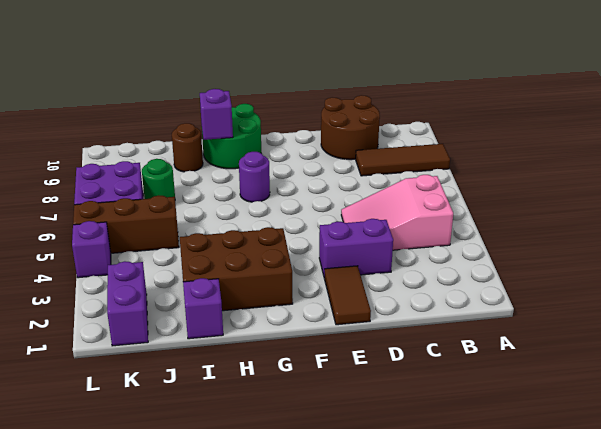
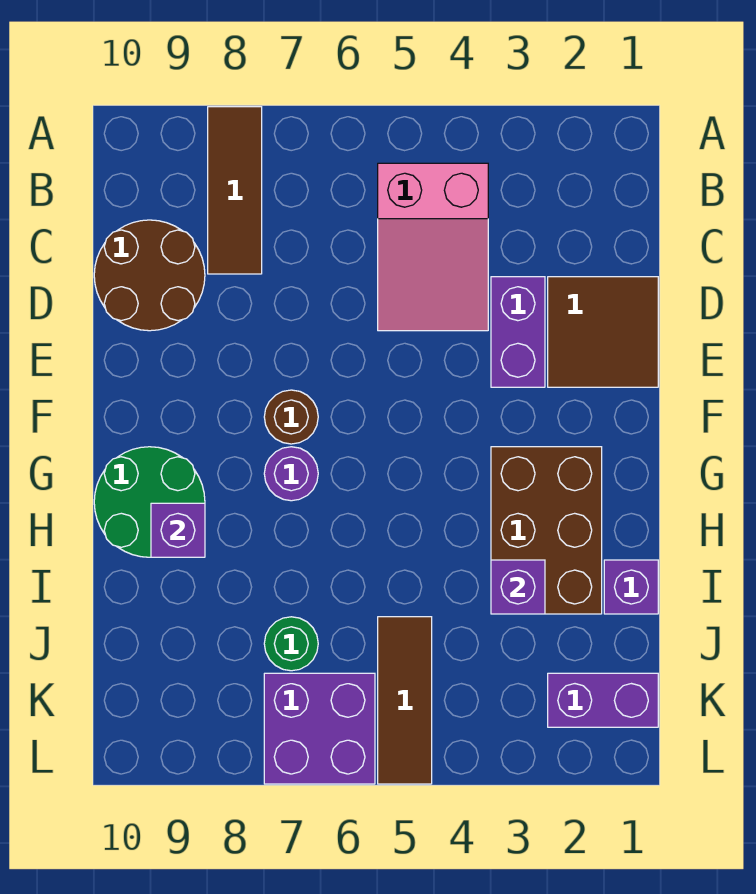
brown tile E1:E2 level 1 -> brown tile D1:E2 level 1
brown round brick I9 level 1 -> brown round brick F7 level 1
brown brick J5:L5 level 1 -> brown tile J5:L5 level 1
purple brick L4 level 1 -> purple brick I3 level 2

